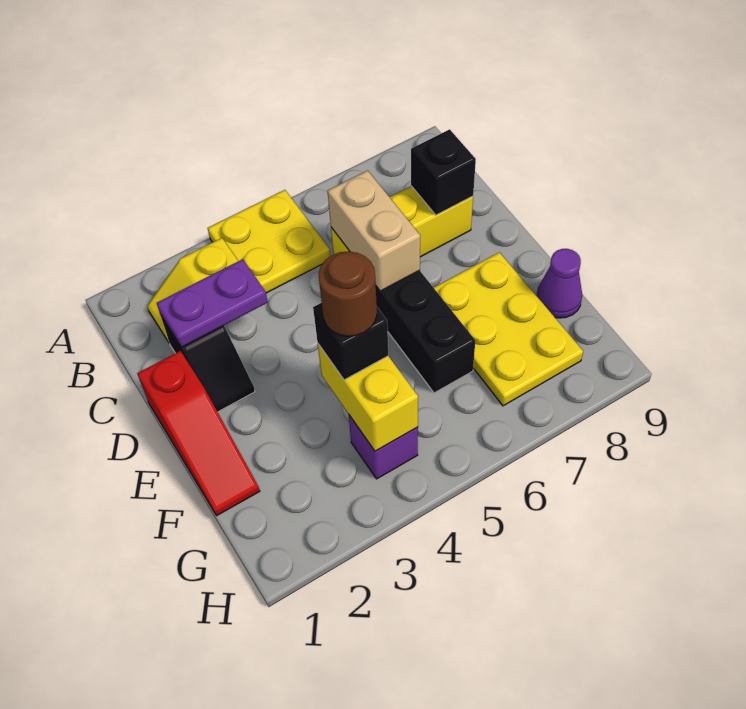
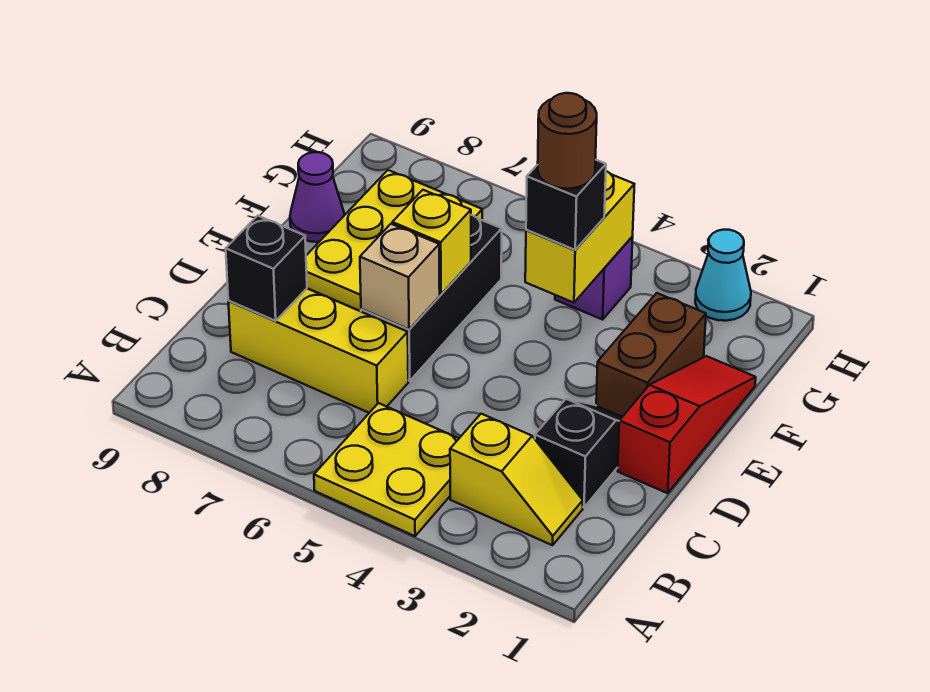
purple plate C2:C3 level 2 -> none
tan brick C6:D6 level 2 -> tan brick D6 level 2
none -> brown brick E2:F2 level 1
none -> yellow brick E6 level 2
none -> cyan cone H2 level 1

